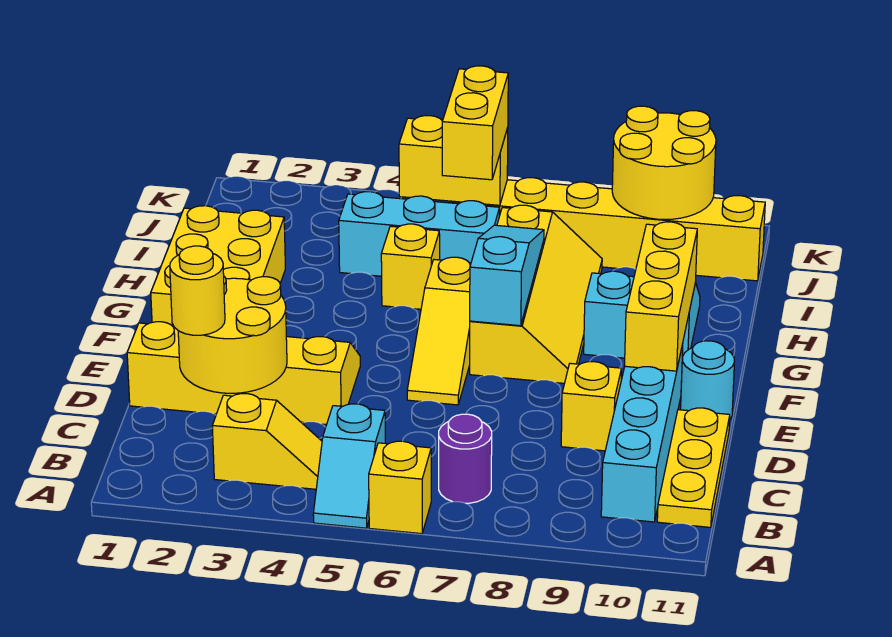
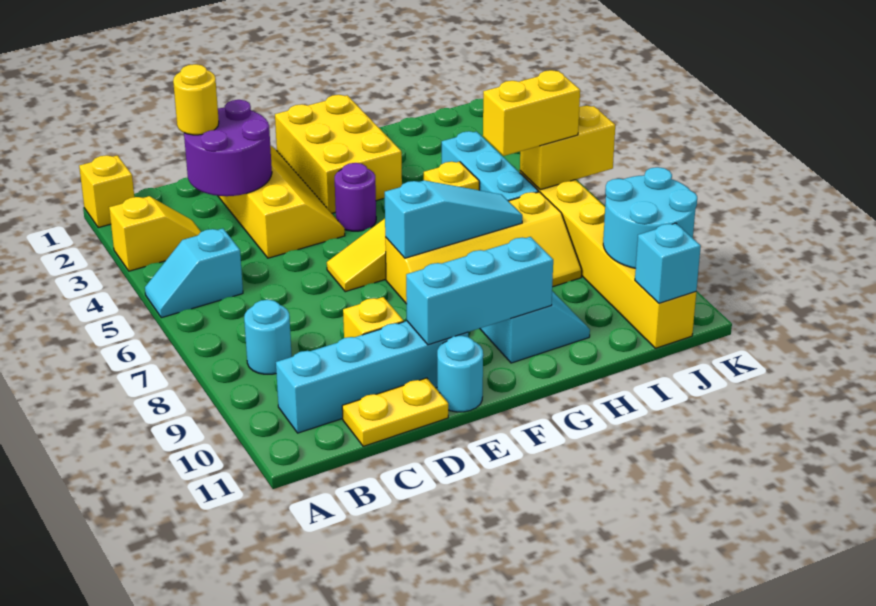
yellow brick A6 level 1 -> yellow brick A1 level 1
yellow slope B3:B4 level 1 top 3 -> yellow slope A3:B3 level 1 top A
purple round brick B7 level 1 -> purple round brick F4 level 1
none -> cyan round brick B8 level 1
yellow plate B11:D11 level 1 -> yellow plate C11:D11 level 1
yellow round brick C2:D3 level 2 -> purple round brick C2:D3 level 2
yellow brick E10:G10 level 2 -> cyan brick E10:G10 level 2
yellow brick F1:H2 level 1 -> yellow brick F1:G3 level 1
yellow brick J5:J6 level 2 -> yellow brick J6:K6 level 2
yellow round brick J9:K10 level 2 -> cyan round brick J9:K10 level 2
none -> cyan brick J11 level 2

